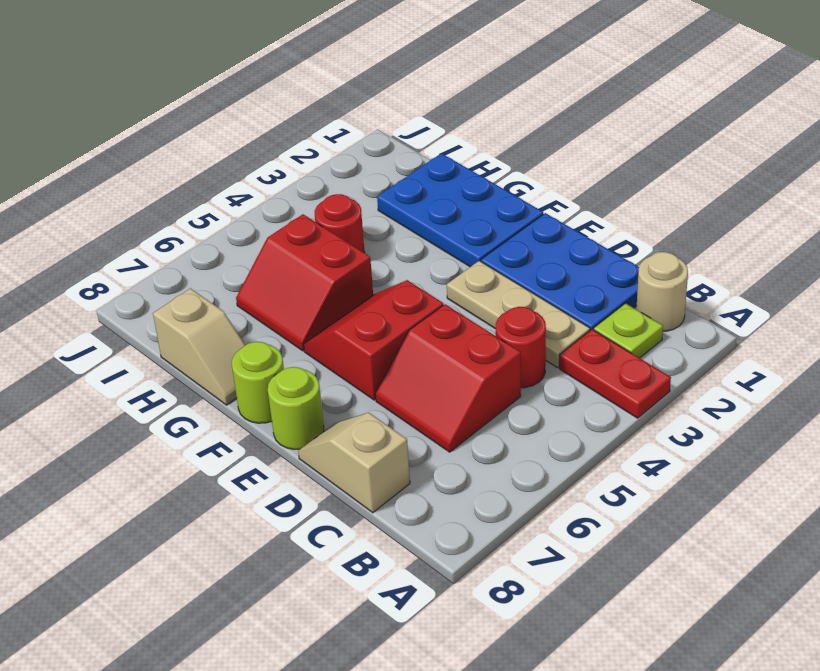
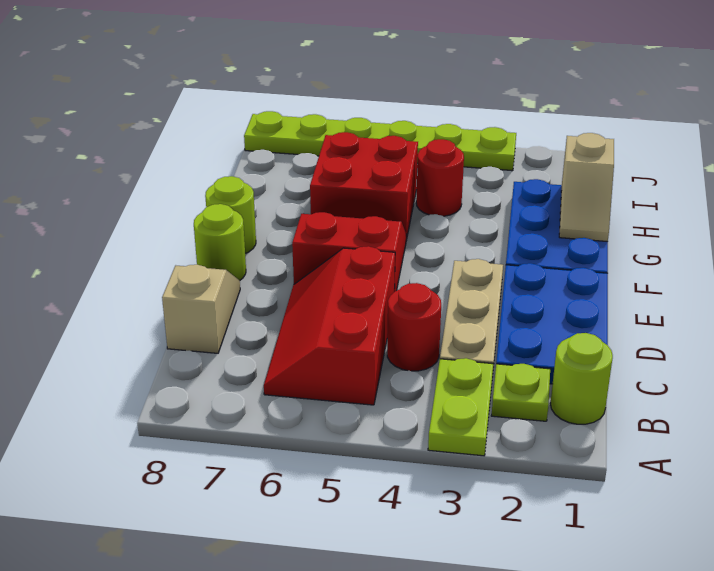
red plate A3:B3 level 1 -> lime plate A3:B3 level 1
tan round brick B1 level 1 -> lime round brick B1 level 1
red slope C5:D6 level 1 top 5 -> red slope B5:D6 level 1 top 5
red slope G5:H6 level 1 top 5 -> red brick G5:H6 level 1
tan slope G8:H8 level 1 top H -> tan slope G1:H1 level 2 top H
none -> lime plate J3:J8 level 1

